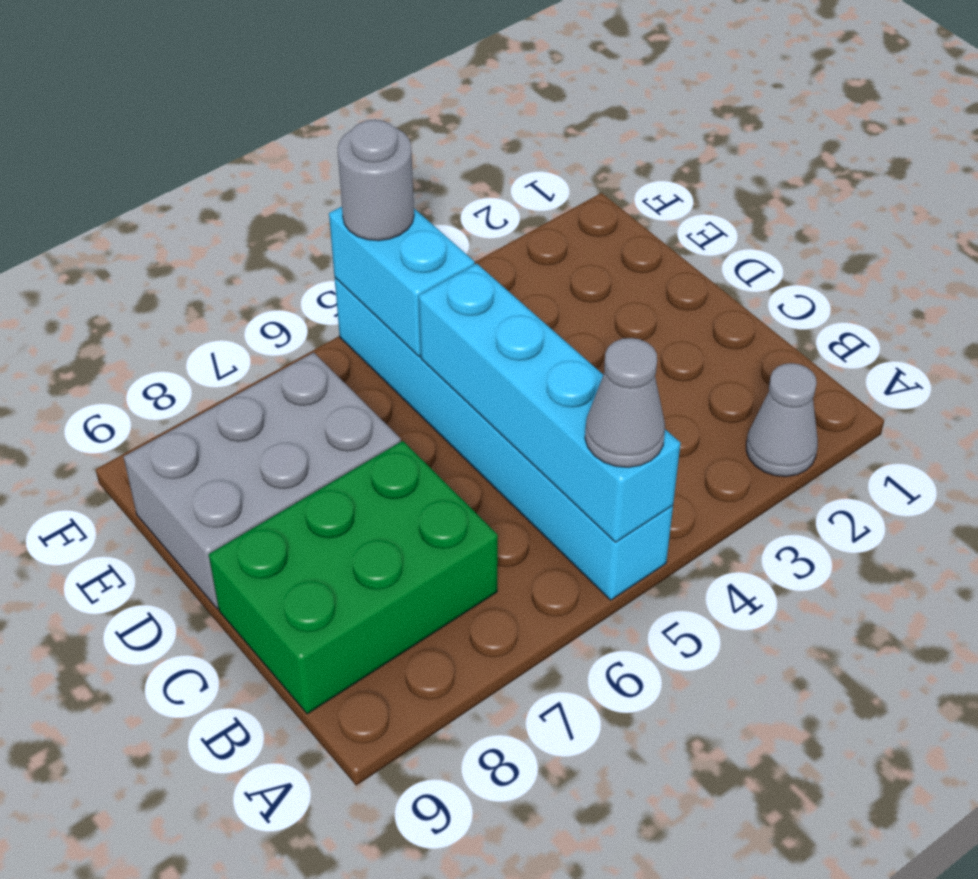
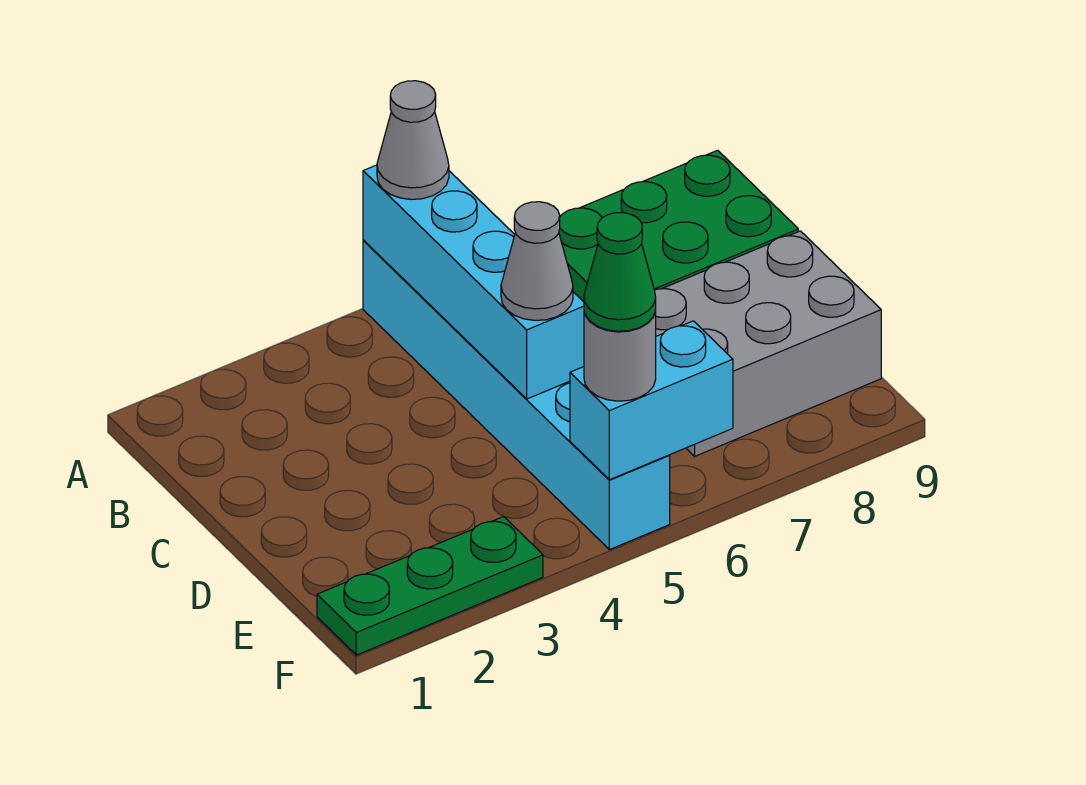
grey cone A2 level 1 -> grey cone D5 level 3
cyan brick E5:F5 level 2 -> cyan brick F5:F6 level 2
none -> green plate F1:F3 level 1
none -> green cone F5 level 4

